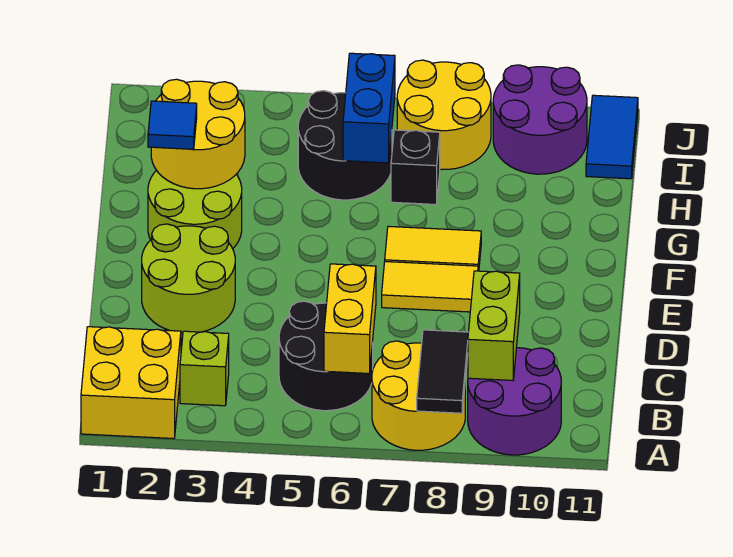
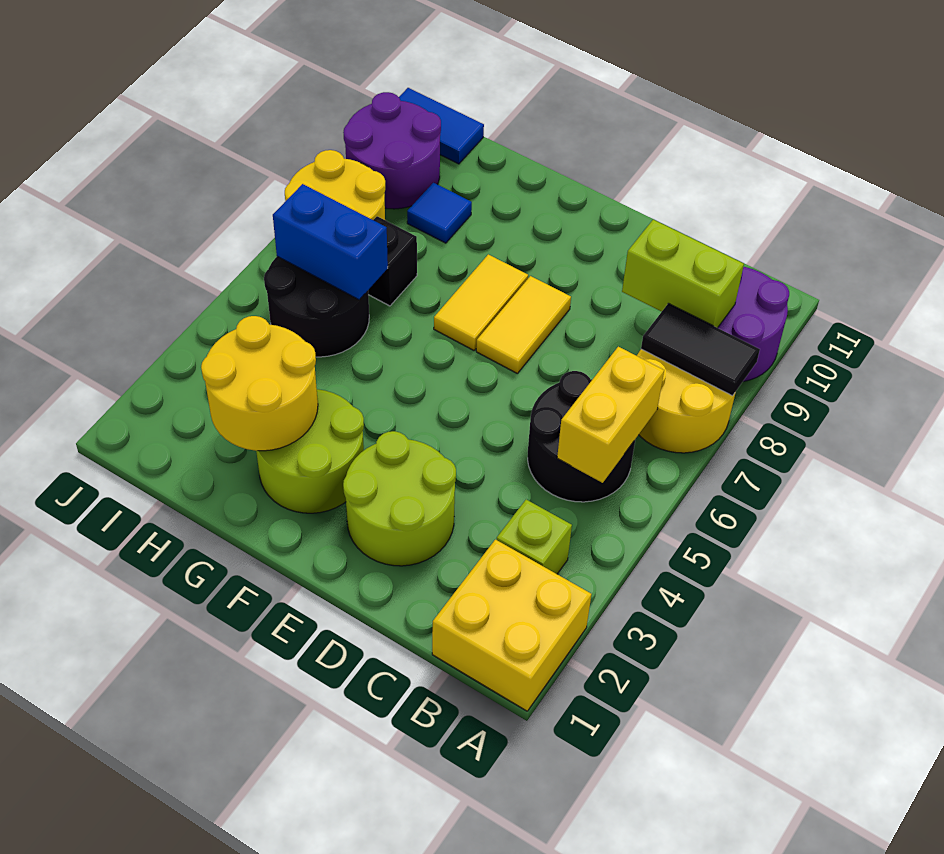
yellow brick B6:C6 level 2 -> yellow brick B5:B6 level 2
blue tile G2 level 3 -> blue tile H9 level 1

